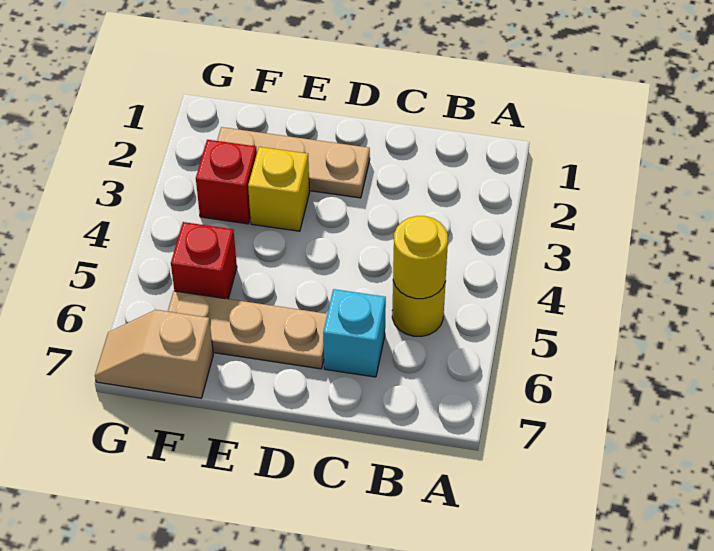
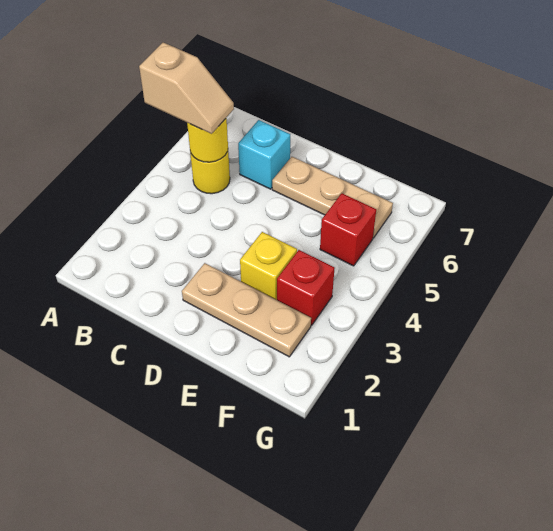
tan slope F7:G7 level 1 top F -> tan slope A5:B5 level 3 top A

